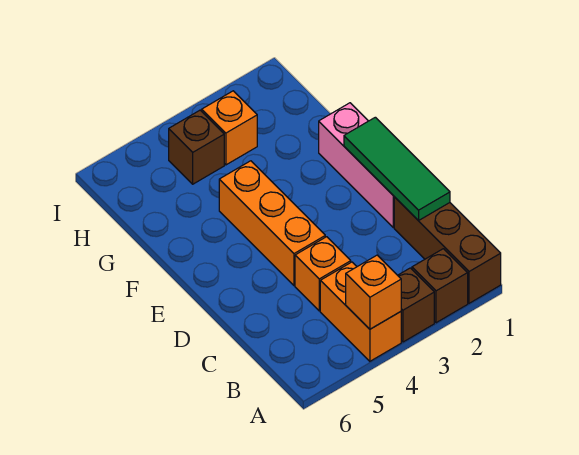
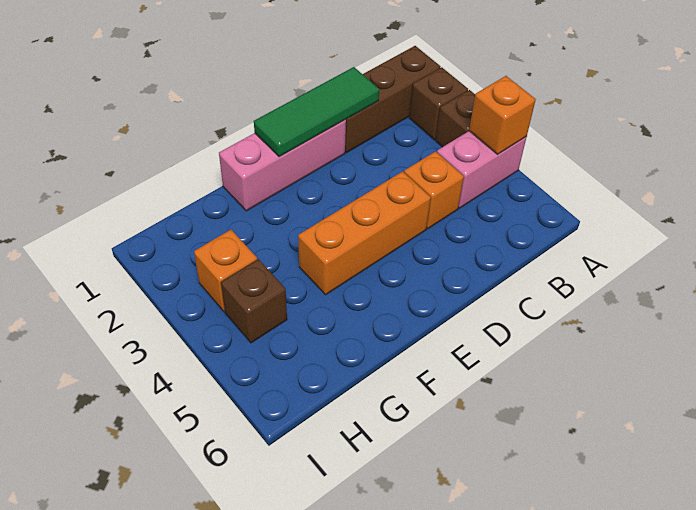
orange brick A4:B4 level 1 -> pink brick A4:B4 level 1

